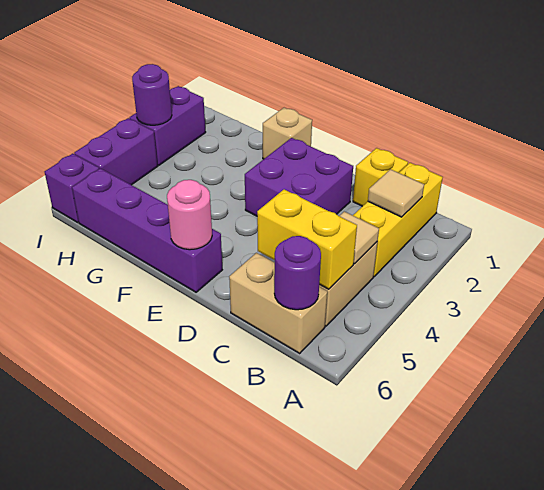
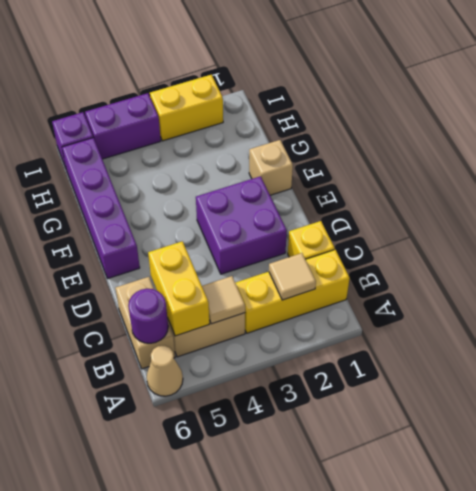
none -> tan cone A6 level 1
pink round brick E6 level 2 -> none
purple brick I2:I3 level 1 -> yellow brick I2:I3 level 1
purple round brick I3 level 2 -> none

